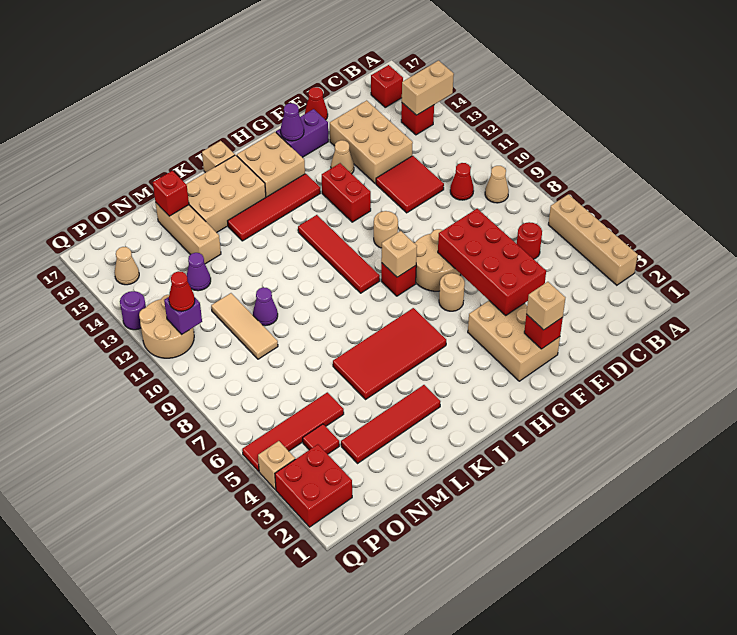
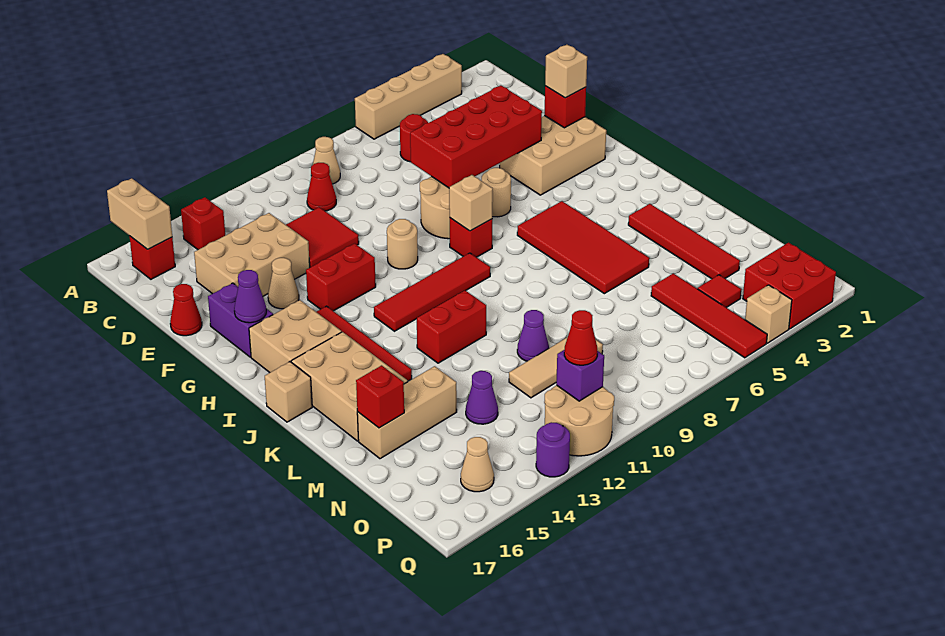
tan brick A14:B14 level 2 -> tan brick A16:B16 level 2
none -> red brick K11:K12 level 1

